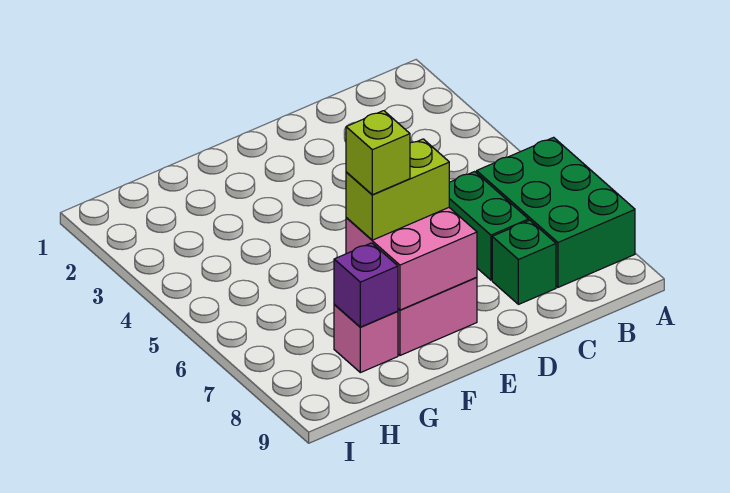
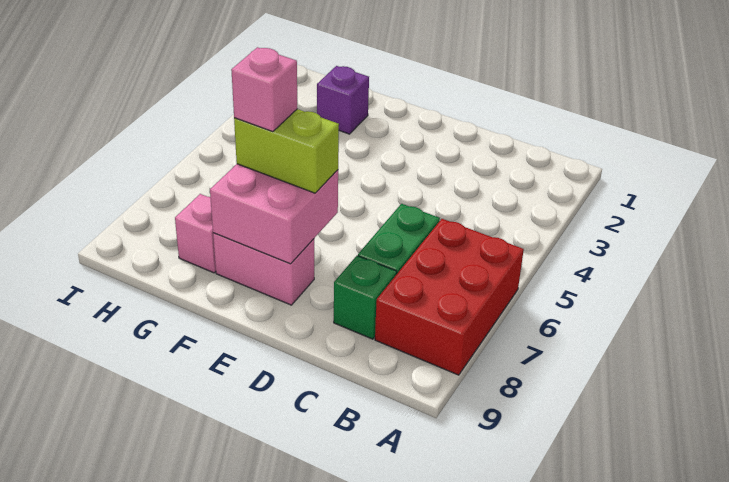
green brick A6:B8 level 1 -> red brick A6:B8 level 1
lime brick F7 level 4 -> pink brick F7 level 4
purple brick G8 level 2 -> purple brick G2 level 1

